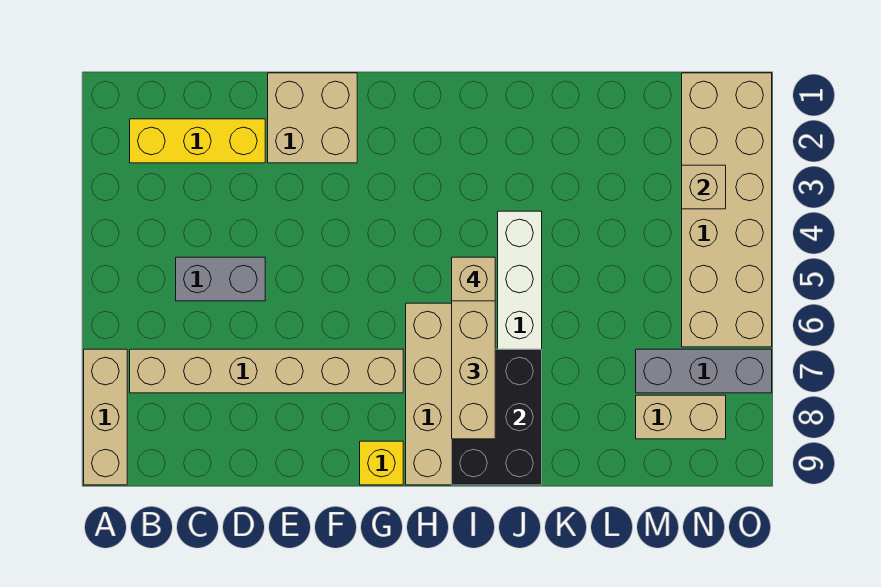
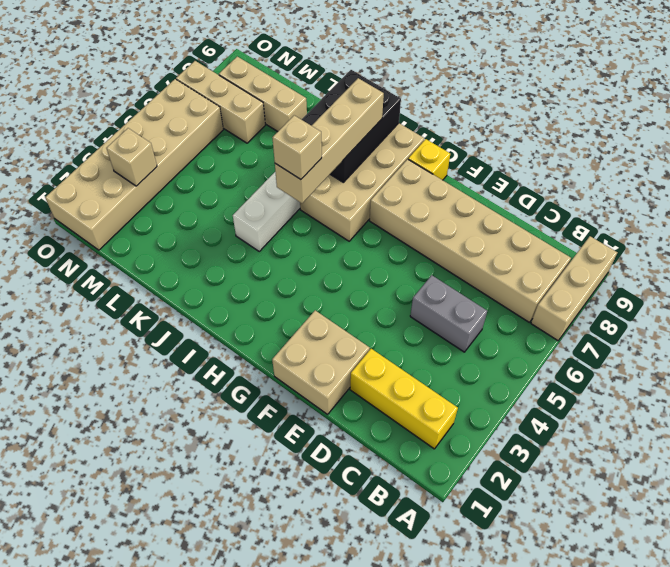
tan brick B7:G7 level 1 -> tan brick B7:G8 level 1
grey brick M7:O7 level 1 -> tan brick M7:O7 level 1
tan brick M8:N8 level 1 -> tan brick L8:N8 level 1

